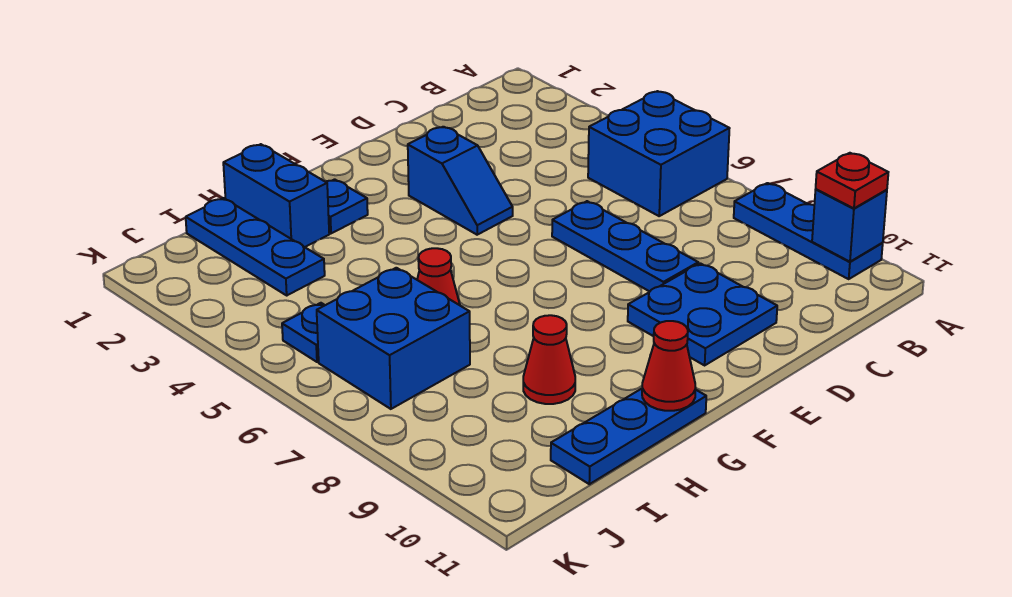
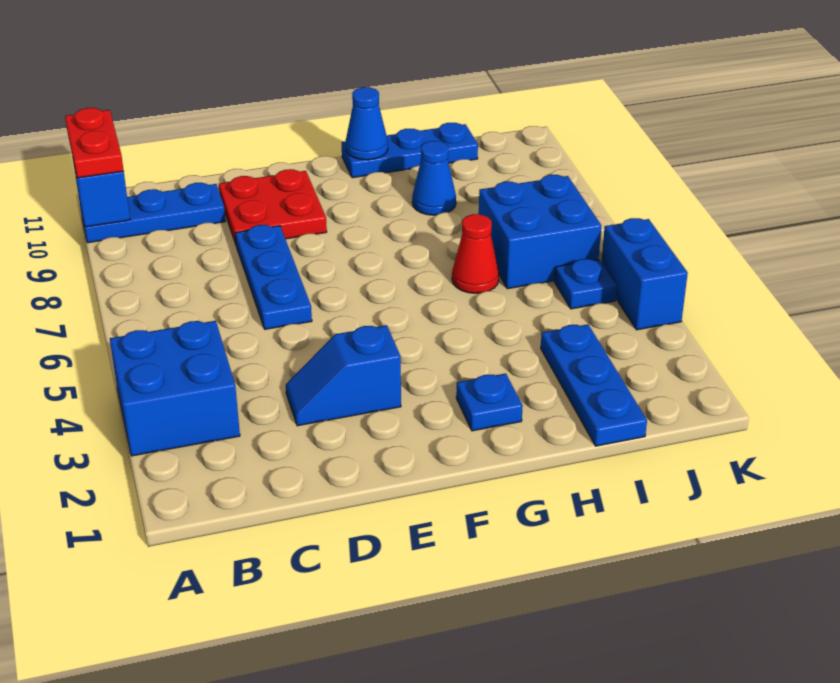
blue brick A5:B6 level 1 -> blue brick A3:B4 level 1
blue plate A8:A10 level 1 -> blue plate A10:C10 level 1
red plate A10 level 3 -> red plate A10:A11 level 3
blue plate D9:E10 level 1 -> red plate D9:E10 level 1
blue slope E3:E4 level 1 top 3 -> blue slope D3:E3 level 1 top E
red cone G11 level 2 -> blue cone G11 level 2
blue brick H1:H2 level 1 -> blue brick K4:K5 level 1
red cone H9 level 1 -> blue cone H9 level 1

